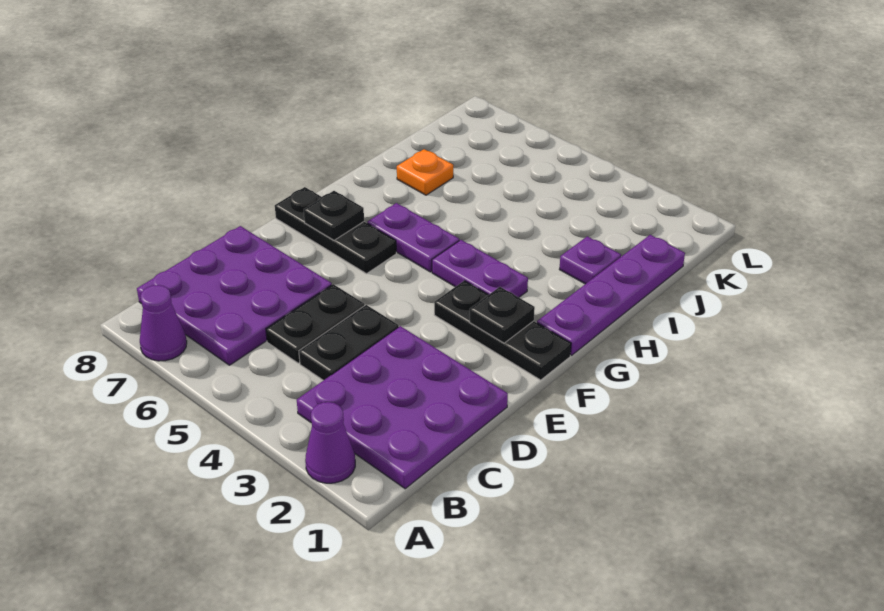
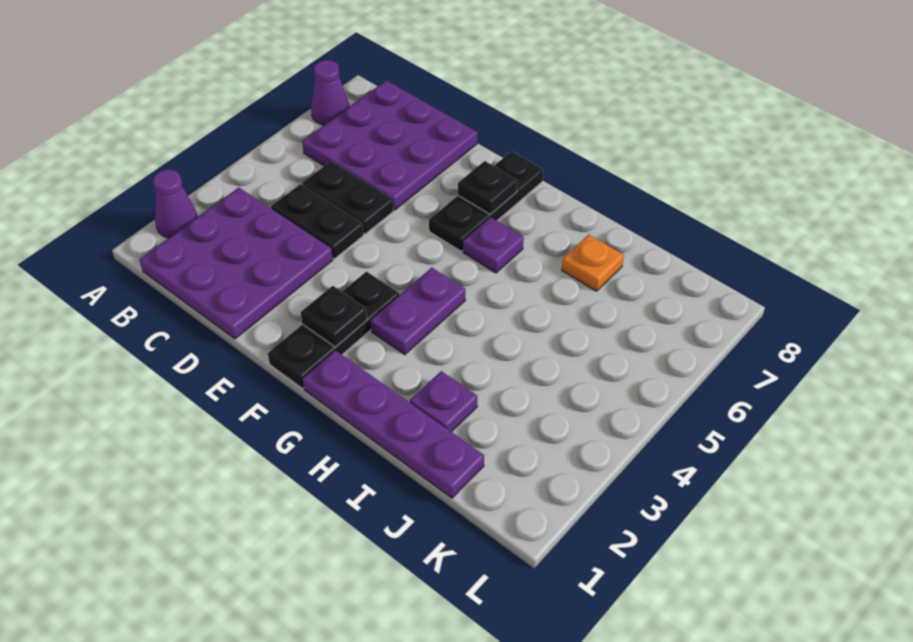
purple plate G5:G6 level 1 -> purple plate G6 level 1

